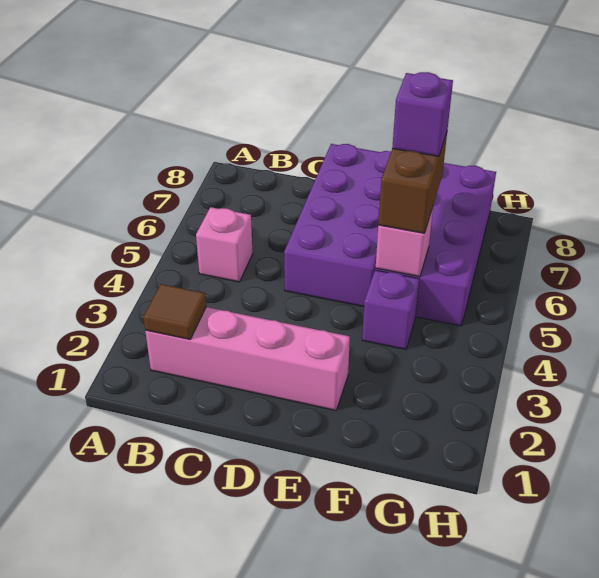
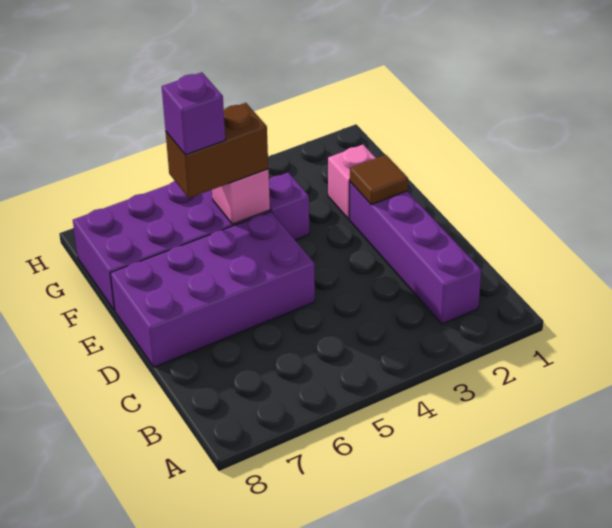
pink brick B2:E2 level 1 -> purple brick B2:E2 level 1
brown tile B2 level 2 -> brown tile E2 level 2
pink brick B5 level 1 -> pink brick F2 level 1

